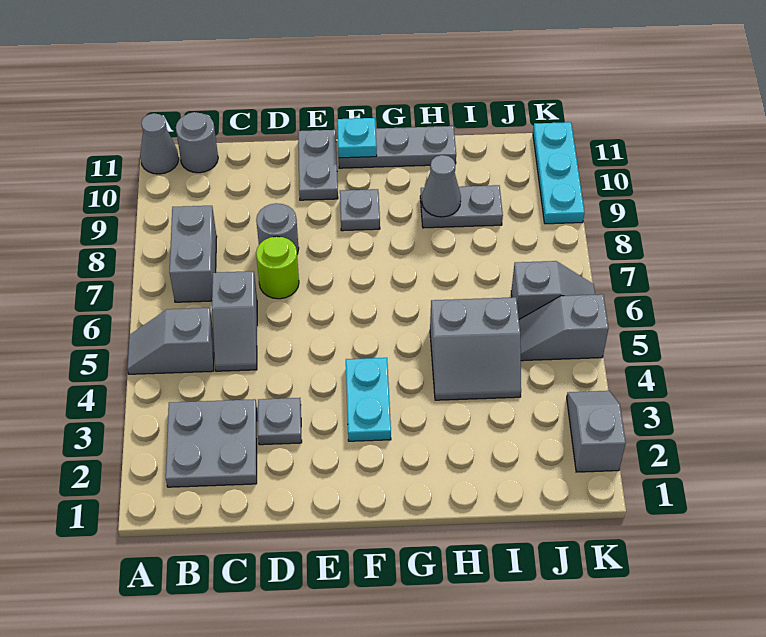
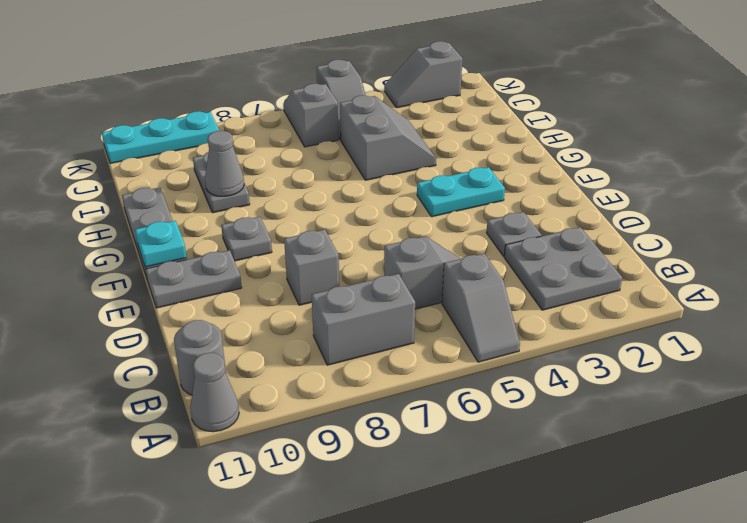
lime round brick D7 level 1 -> none
grey round brick D8 level 1 -> grey brick D8 level 1

